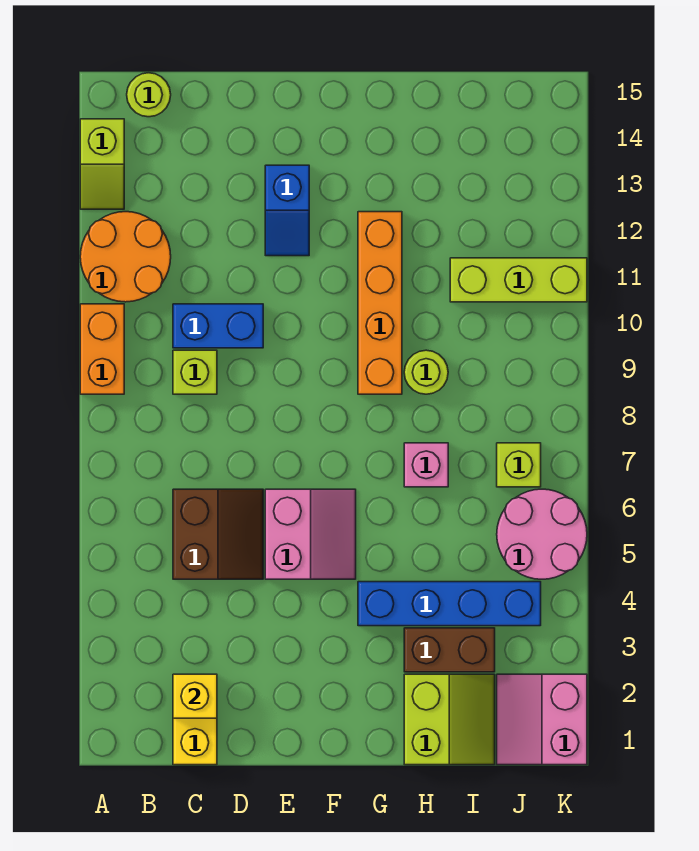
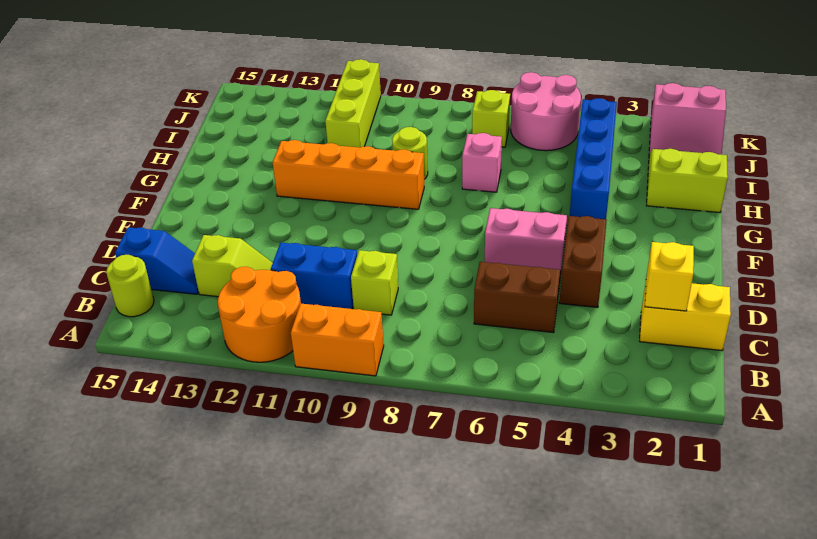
lime slope A13:A14 level 1 top 14 -> lime slope C12:C13 level 1 top 13
blue brick C10:D10 level 1 -> blue brick C10:C11 level 1
blue slope E12:E13 level 1 top 13 -> blue slope C14:C15 level 1 top 15
brown brick H3:I3 level 1 -> brown brick D4:E4 level 1

